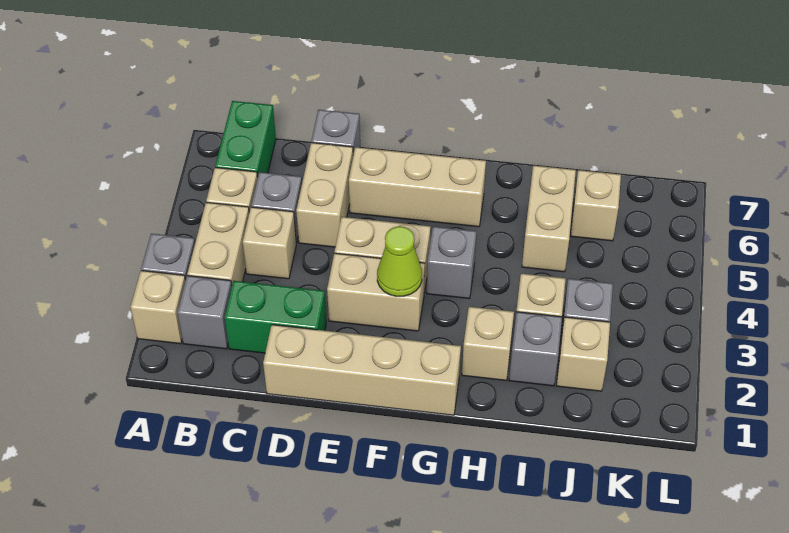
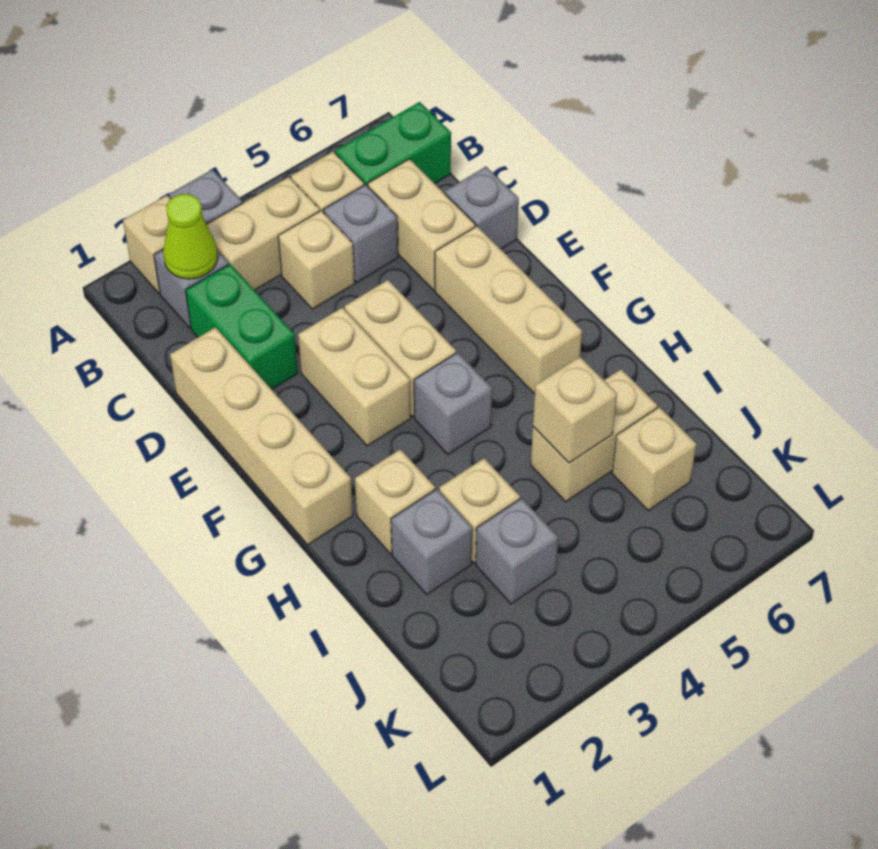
tan brick D5:D6 level 1 -> tan brick C6:D6 level 1
lime cone F3 level 2 -> lime cone B2 level 2
tan brick J2 level 1 -> tan brick I5 level 2

